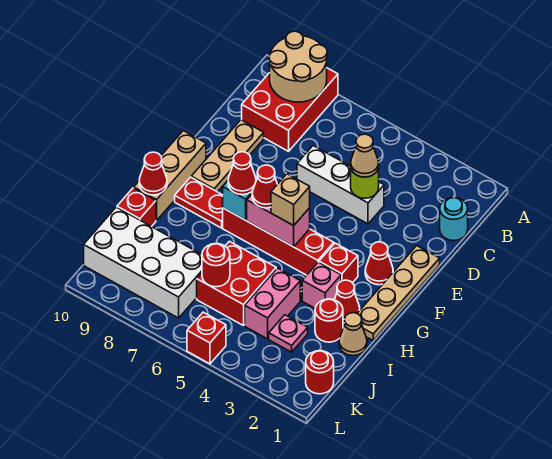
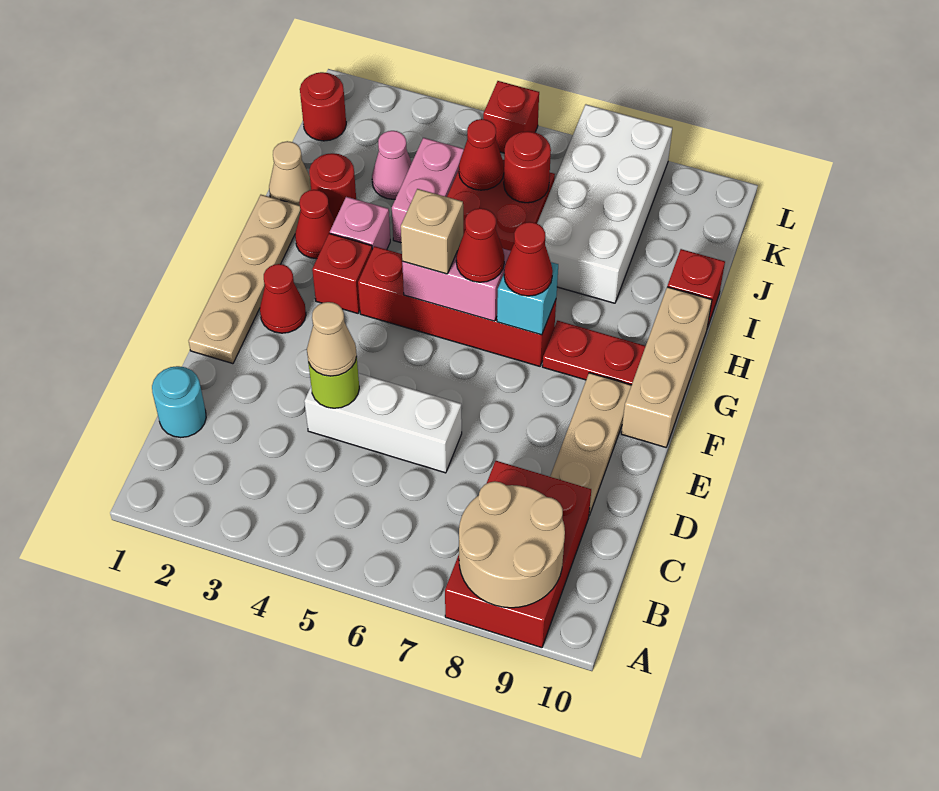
red cone H10 level 2 -> red cone J5 level 2
pink plate J3 level 1 -> pink cone J3 level 1
white brick J7:K10 level 1 -> white brick I7:L8 level 1

